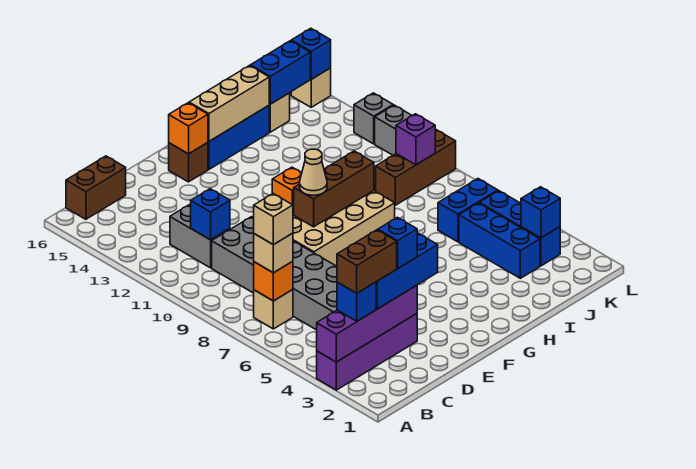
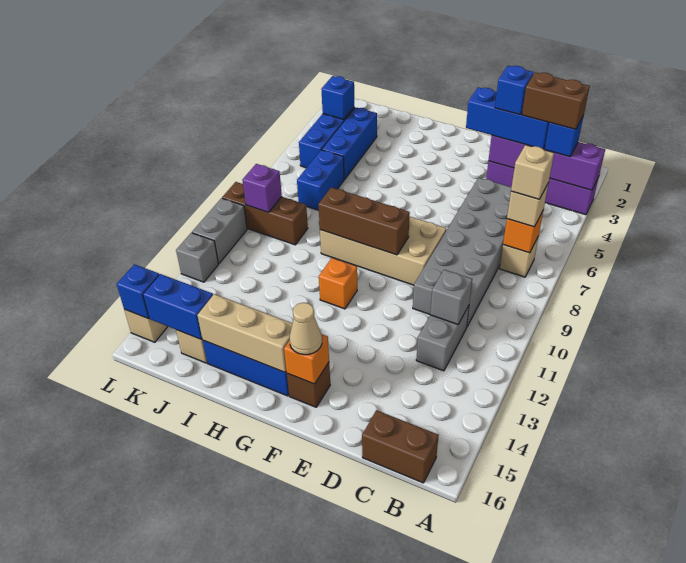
blue brick C11 level 2 -> grey brick C11 level 2
tan cone F9 level 3 -> tan cone F15 level 3
blue brick J6:K6 level 1 -> blue brick J6:J7 level 1

